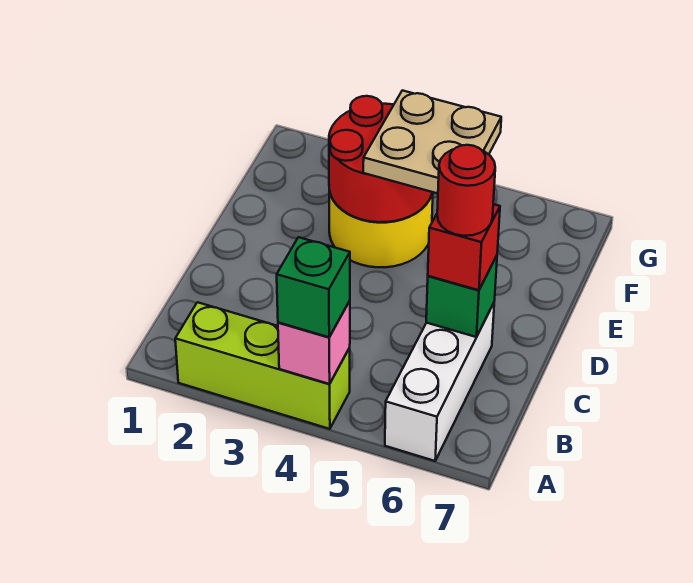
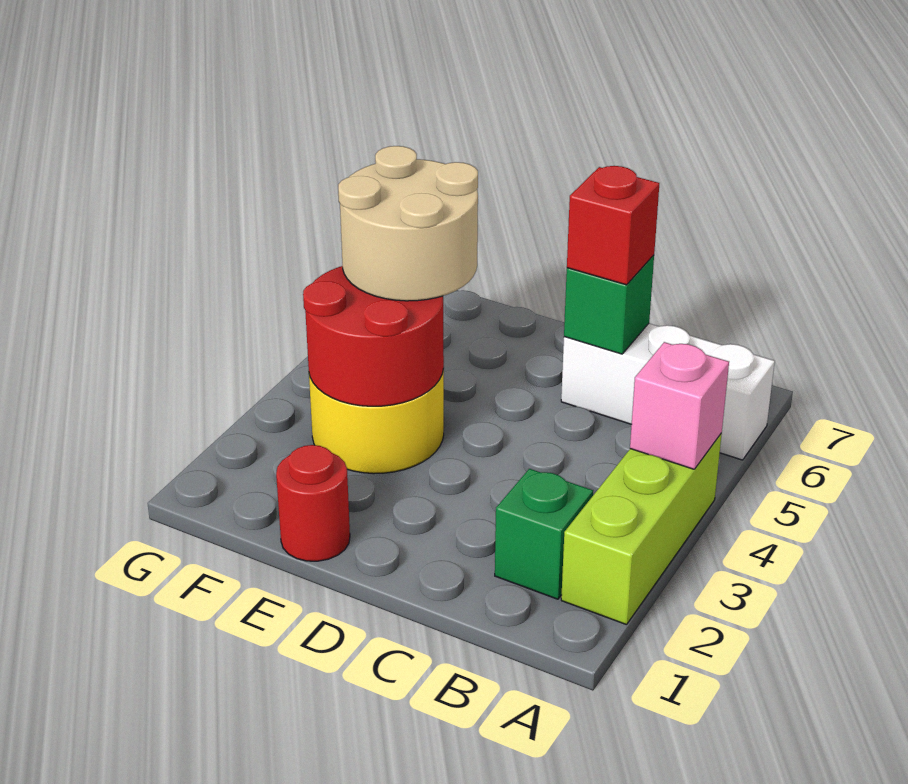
green brick A4 level 3 -> green brick B2 level 1
red round brick C6 level 4 -> red round brick E1 level 1
tan plate E4:F5 level 3 -> tan round brick E4:F5 level 3

